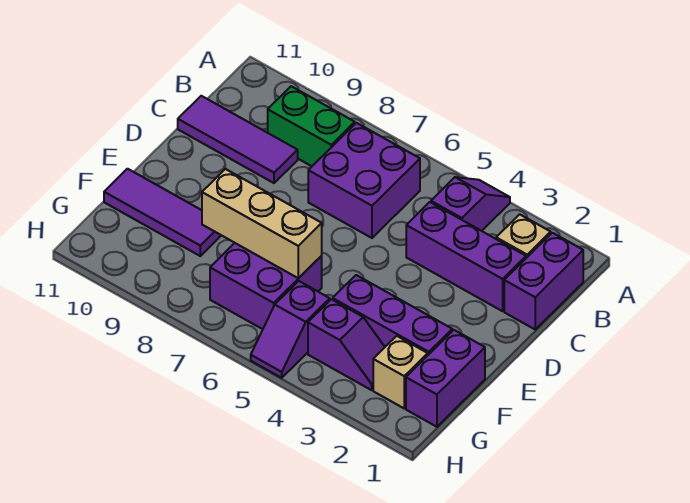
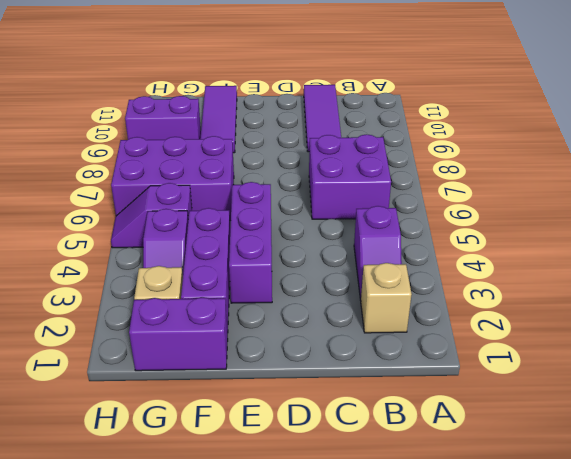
purple slope A4:B4 level 1 top B -> purple slope B3:B4 level 1 top 4
purple brick B1:C1 level 1 -> purple brick G9:H9 level 1
green brick B8:B9 level 1 -> none
purple brick C2:C4 level 1 -> purple brick E3:E5 level 1
purple brick F6:G7 level 1 -> purple brick F6:H7 level 1
tan brick F6:F8 level 2 -> none

